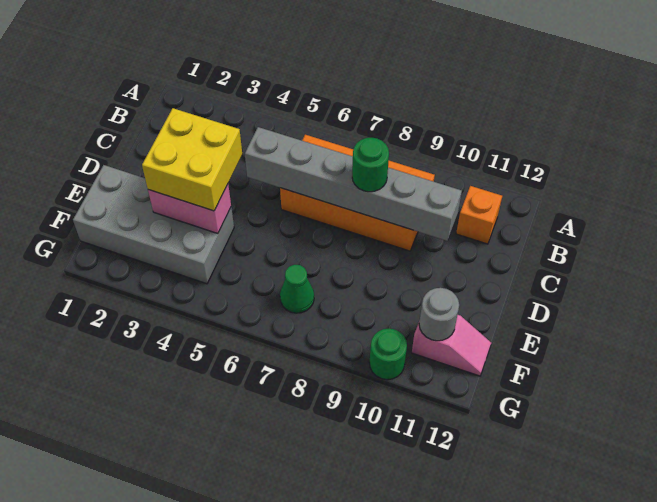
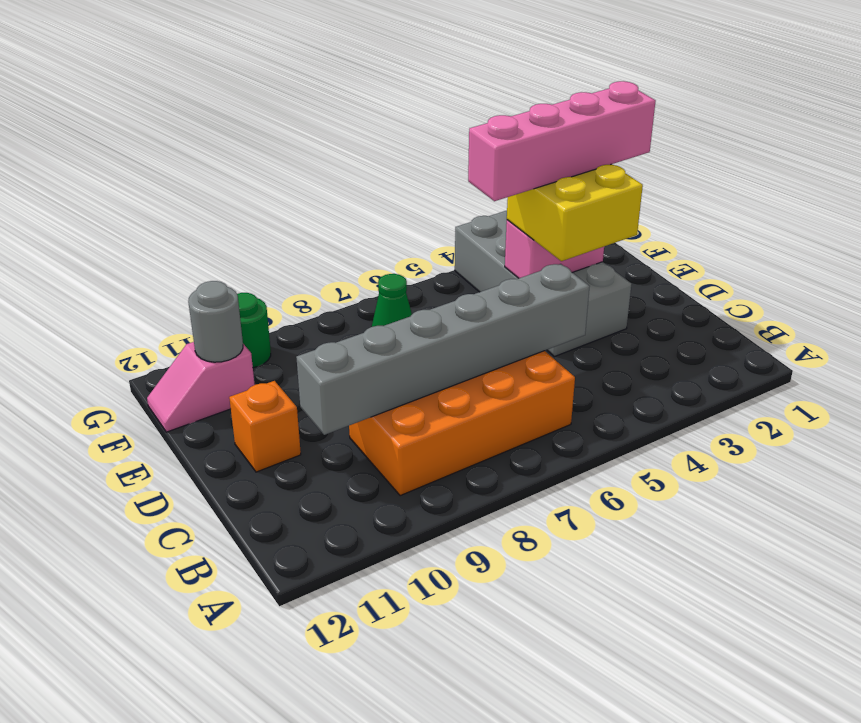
orange brick B11 level 1 -> orange brick D11 level 1
green round brick C8 level 3 -> none
grey brick E1:F4 level 1 -> grey brick D3:G4 level 1
none -> pink brick E2:E5 level 4

